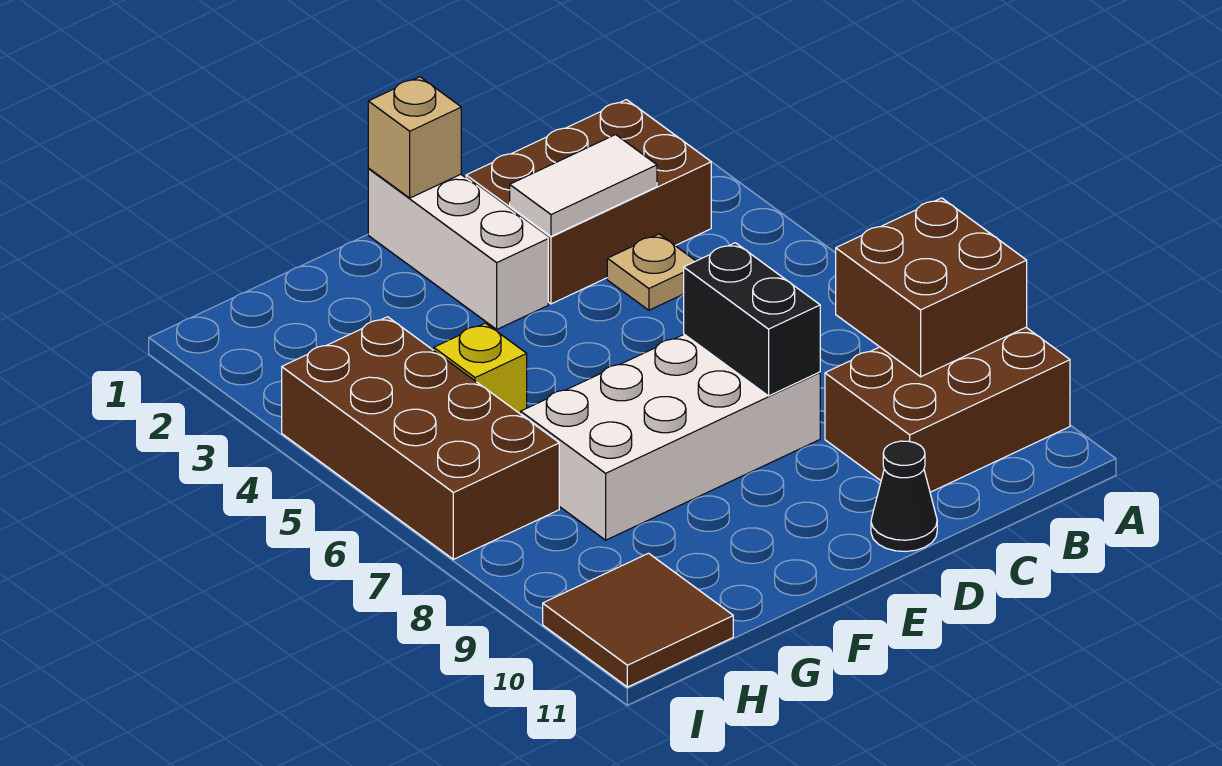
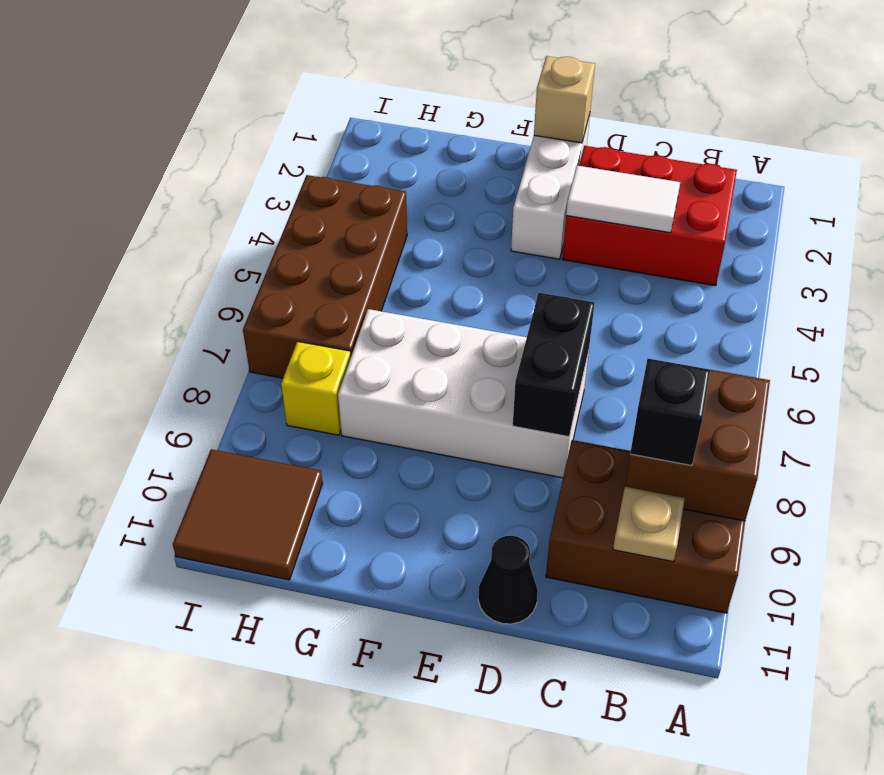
brown brick B2:D3 level 1 -> red brick B2:D3 level 1
none -> black brick B9 level 3
tan plate C4 level 1 -> tan plate B10 level 2
yellow brick G5 level 1 -> yellow brick H8 level 1

